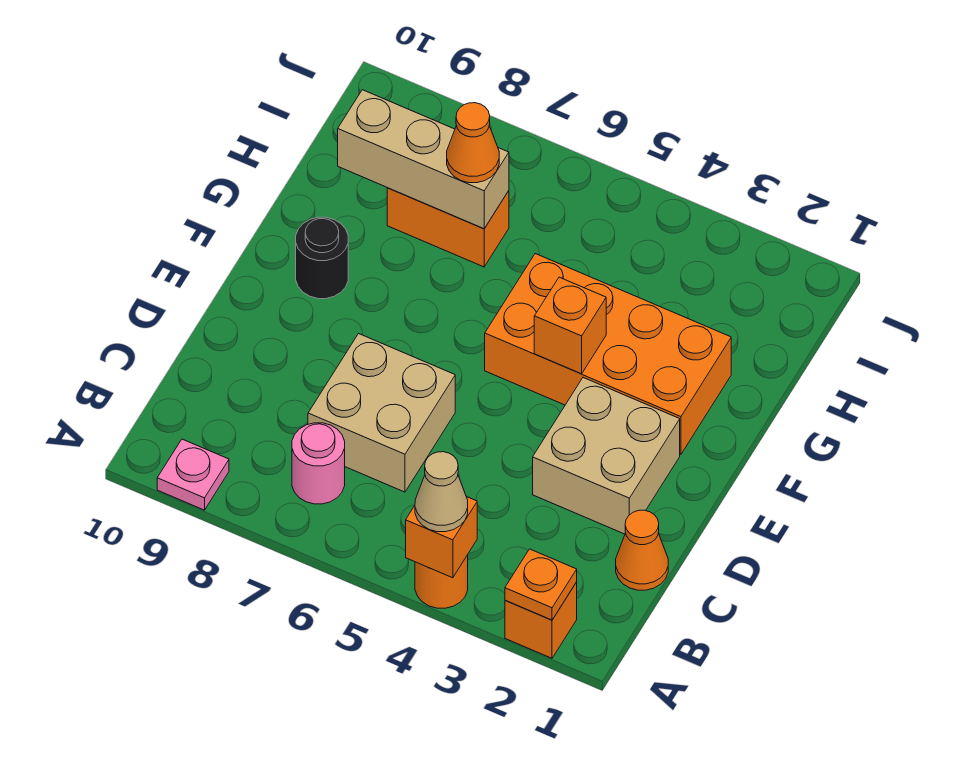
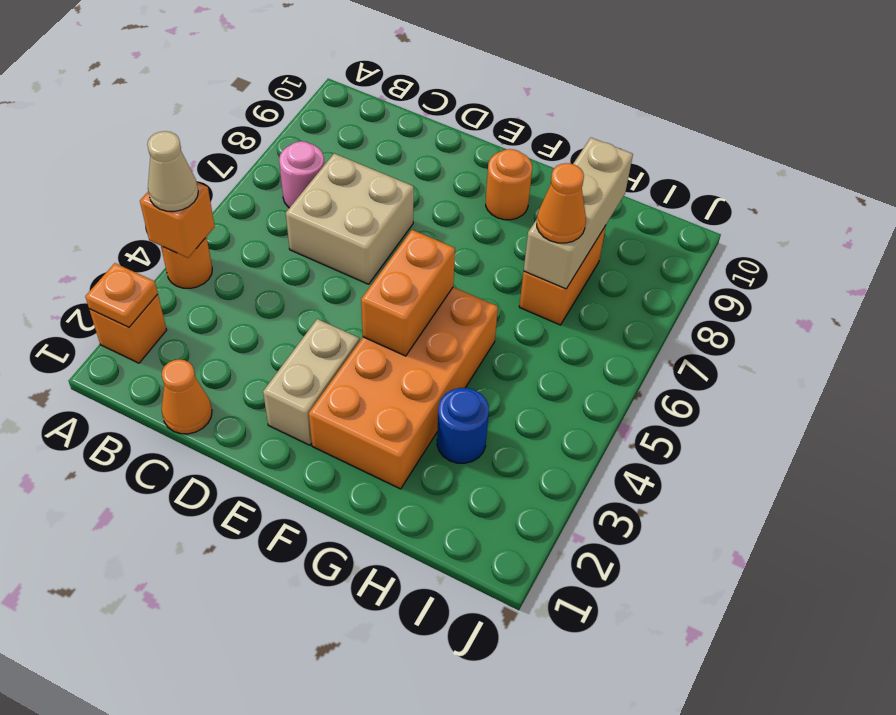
pink plate A9 level 1 -> none
tan brick D2:E3 level 1 -> tan brick E2:E3 level 1
orange brick F4 level 2 -> orange brick F4:F5 level 2
black round brick F9 level 1 -> orange round brick F9 level 1
none -> blue round brick H3 level 1

